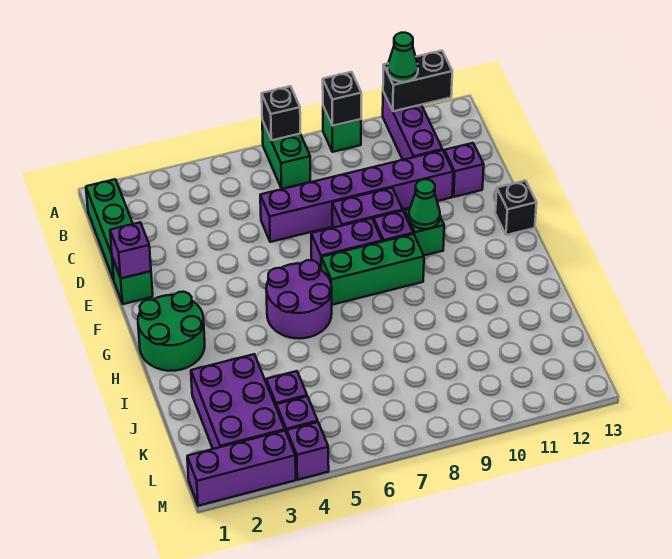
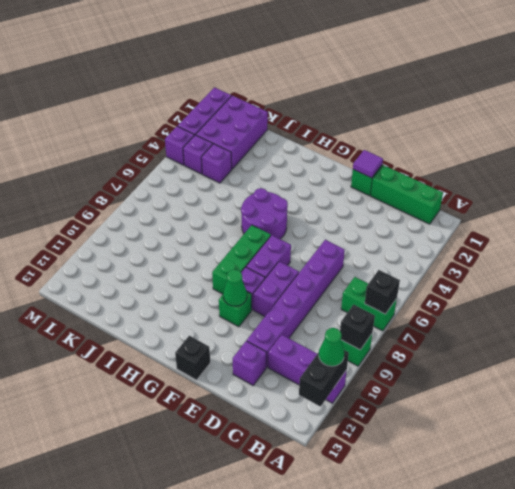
purple brick E1 level 2 -> purple tile E1 level 2
green round brick G1:H2 level 1 -> none
purple brick J2:L3 level 1 -> purple brick K1:L3 level 1

